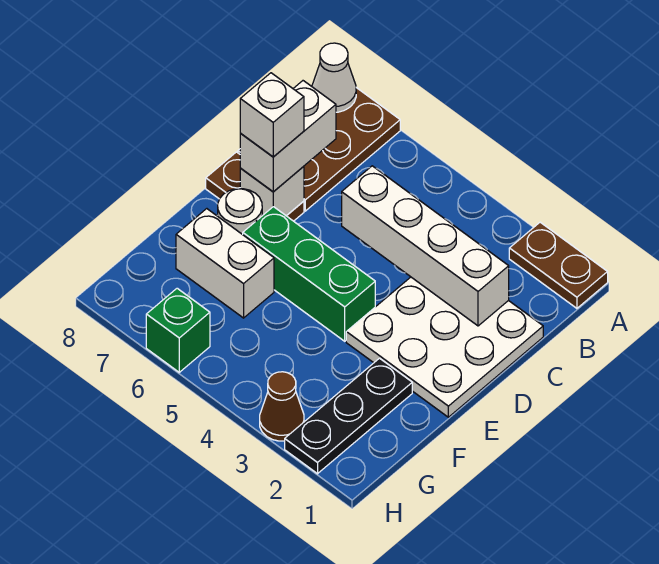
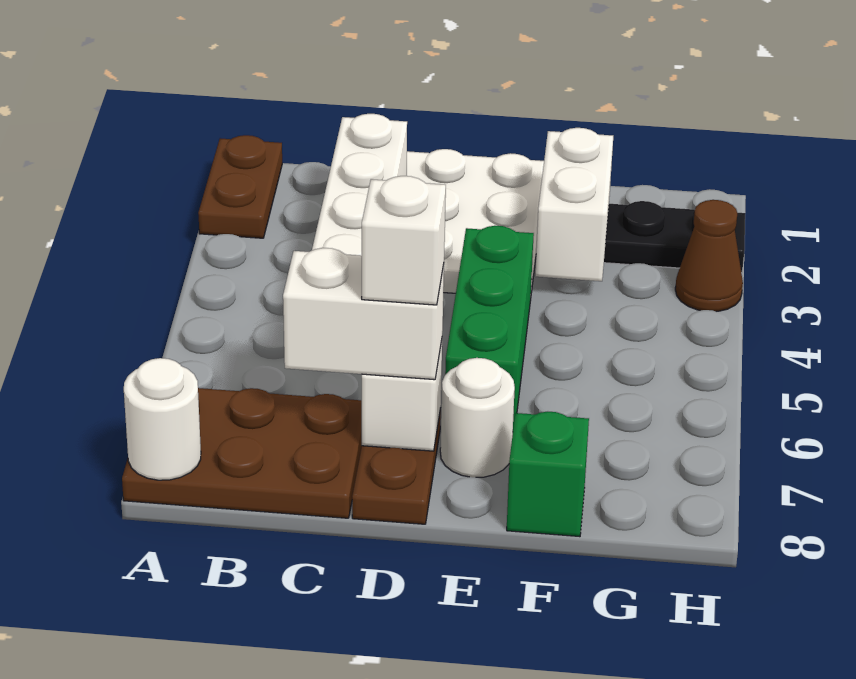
white cone A8 level 2 -> white round brick A8 level 2
white brick F6:F7 level 1 -> white brick F2:F3 level 2
green brick H6 level 1 -> green brick F8 level 1

